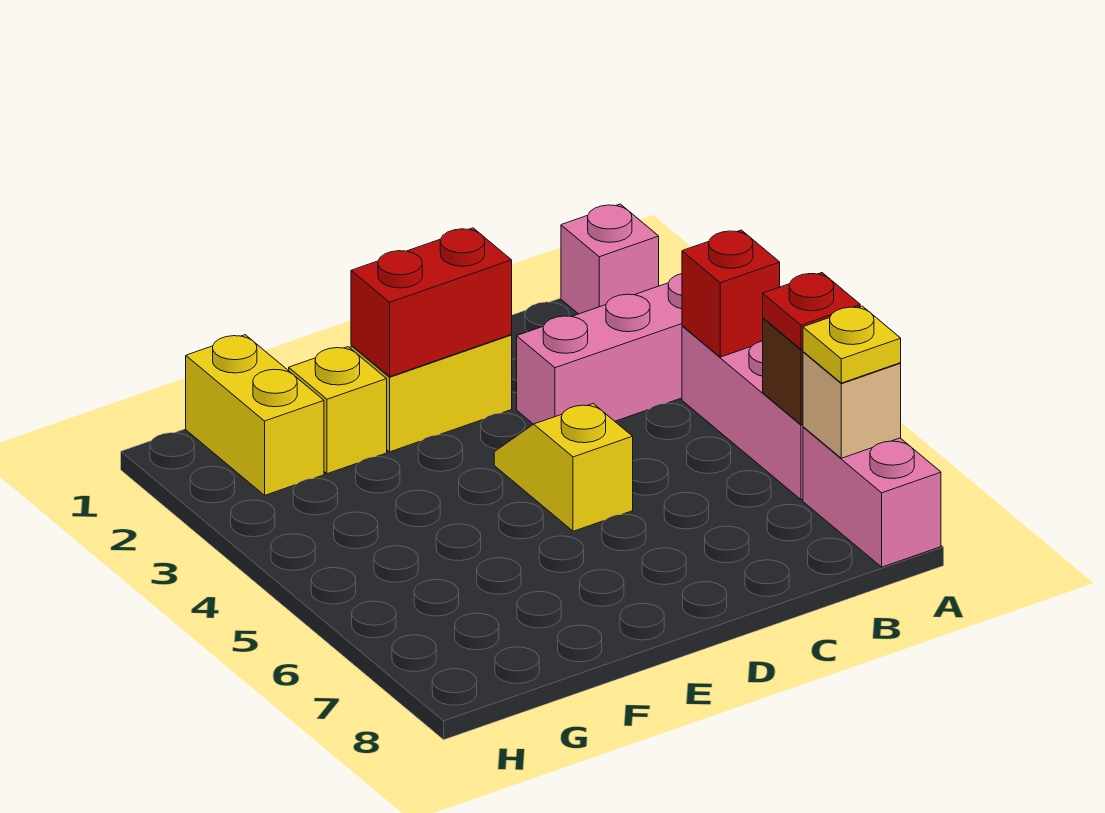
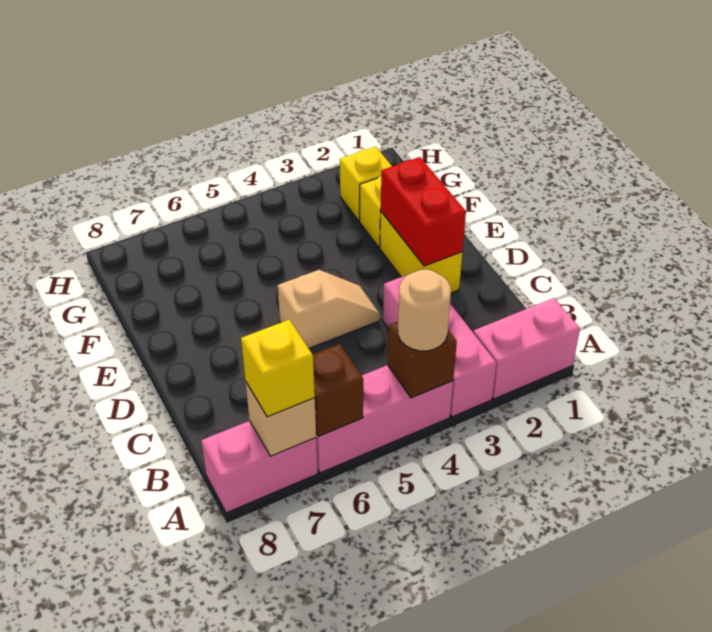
pink brick A1 level 1 -> pink brick A1:A2 level 1
red brick A4 level 2 -> brown brick A4 level 2
none -> tan round brick A4 level 3
red plate A6 level 3 -> none
yellow plate A7 level 3 -> yellow brick A7 level 3
yellow slope D4:D5 level 1 top 5 -> tan slope D4:D5 level 1 top 5
yellow brick G1:G2 level 1 -> yellow brick G2 level 1

